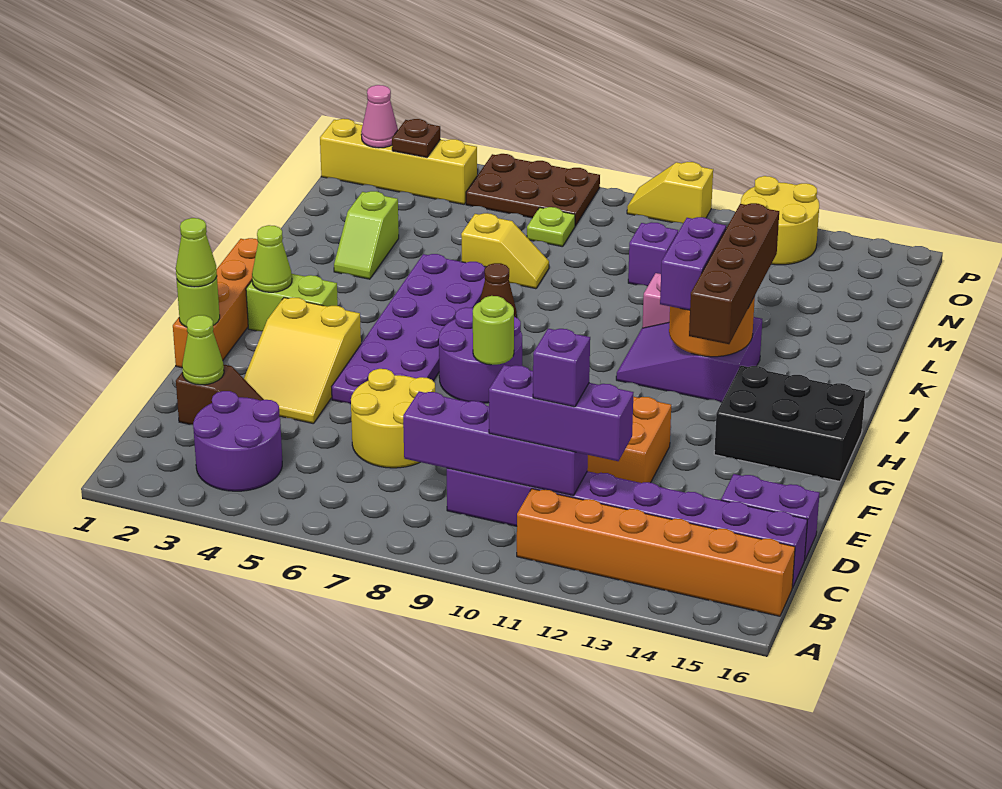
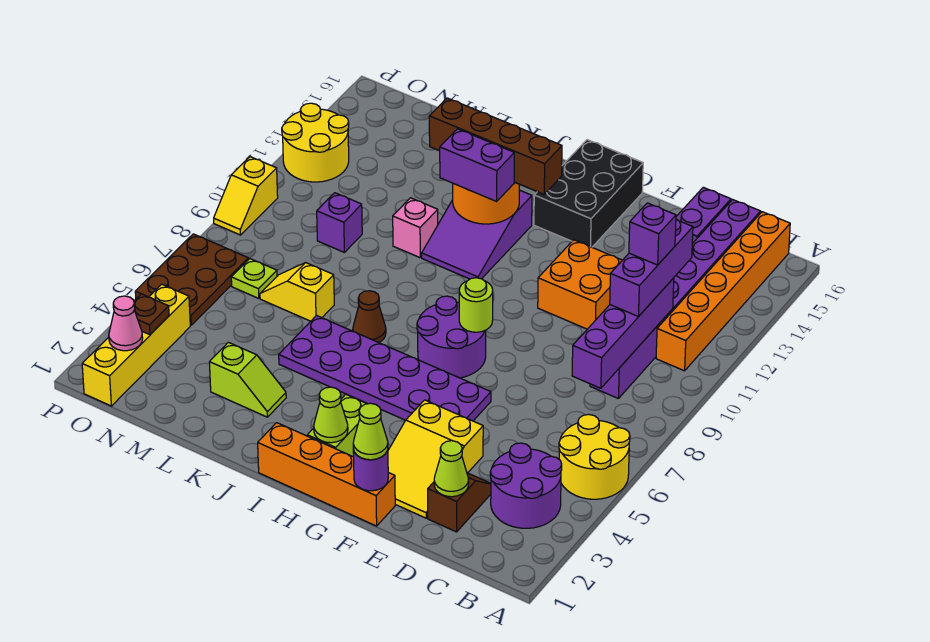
yellow round brick D6:E7 level 1 -> yellow round brick A5:B6 level 1
yellow slope E3:G4 level 1 top G -> yellow slope E2:F4 level 1 top 4
lime round brick F1 level 2 -> purple round brick F1 level 2
yellow slope L6:L7 level 1 top 6 -> yellow slope L7:M7 level 1 top L

